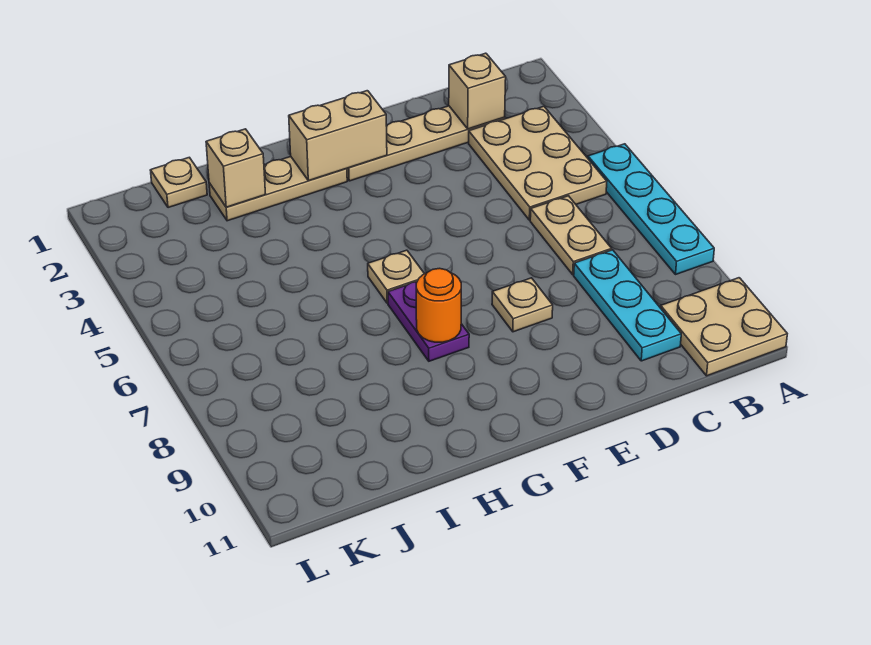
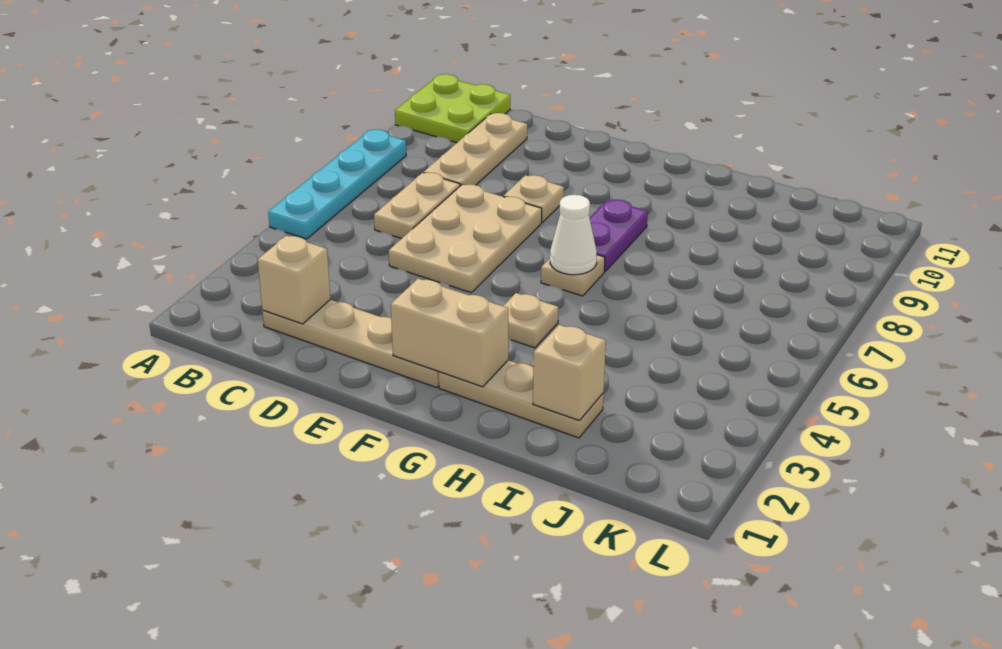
tan plate A10:B11 level 1 -> lime plate A10:B11 level 1
tan plate B3:C5 level 1 -> tan plate D5:E7 level 1
cyan plate C8:C10 level 1 -> tan plate C8:C10 level 1
none -> white cone G6 level 2
orange round brick G8 level 2 -> none
tan plate J1 level 1 -> tan plate G4 level 1

